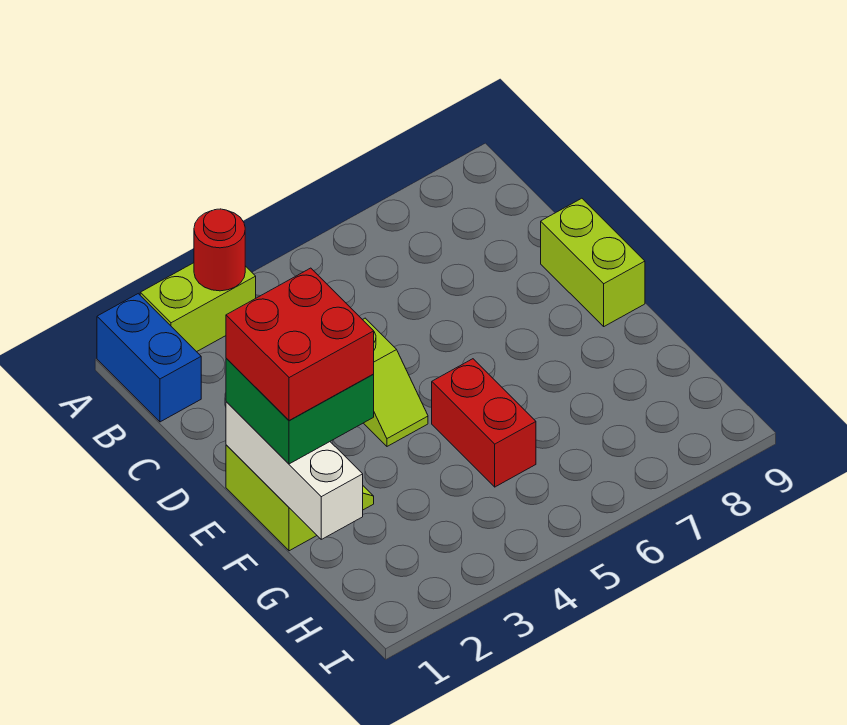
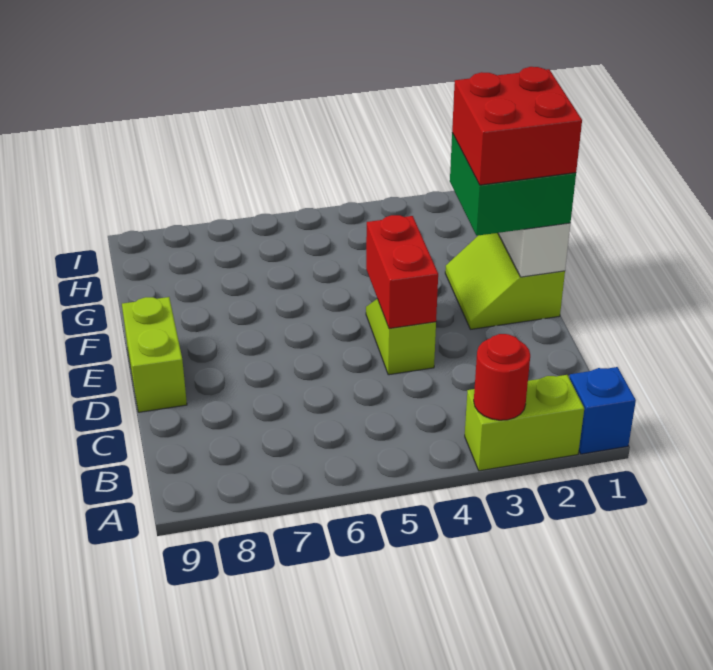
blue brick A1:B1 level 1 -> blue brick A1 level 1
red brick F5:G5 level 1 -> red brick D4:E4 level 2

